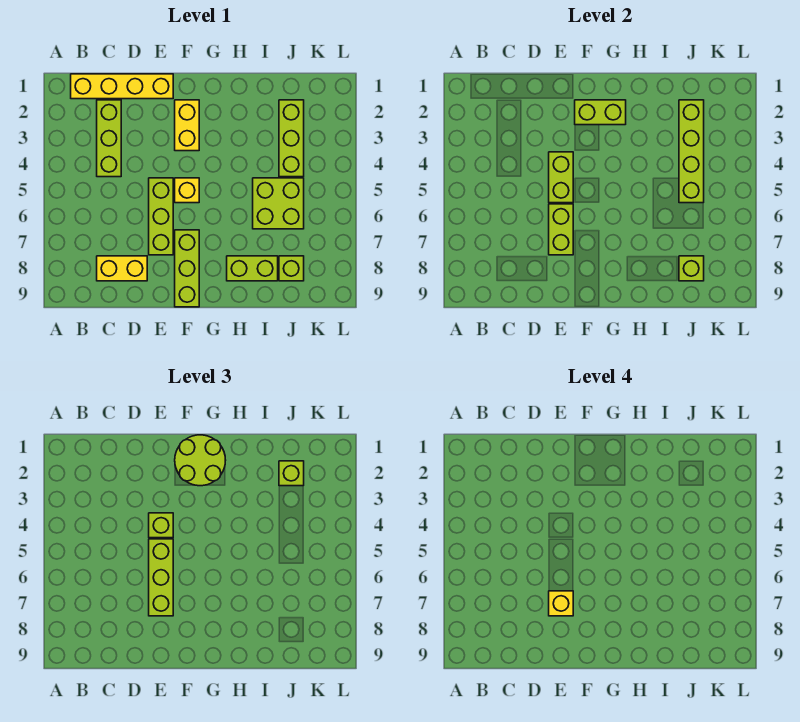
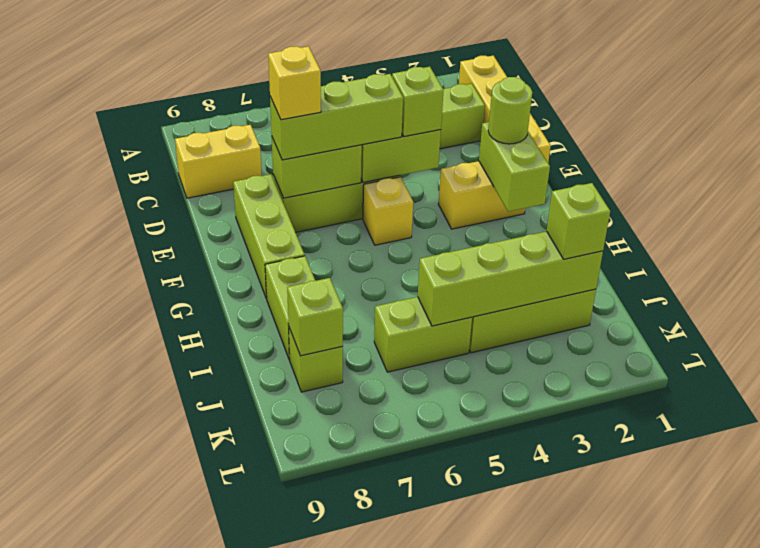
yellow brick C8:D8 level 1 -> yellow brick C8:C9 level 1
lime round brick F1:G2 level 3 -> lime round brick F2 level 3
lime brick F7:F9 level 1 -> lime brick E8:G8 level 1
lime brick I5:J6 level 1 -> lime brick J5:J6 level 1

